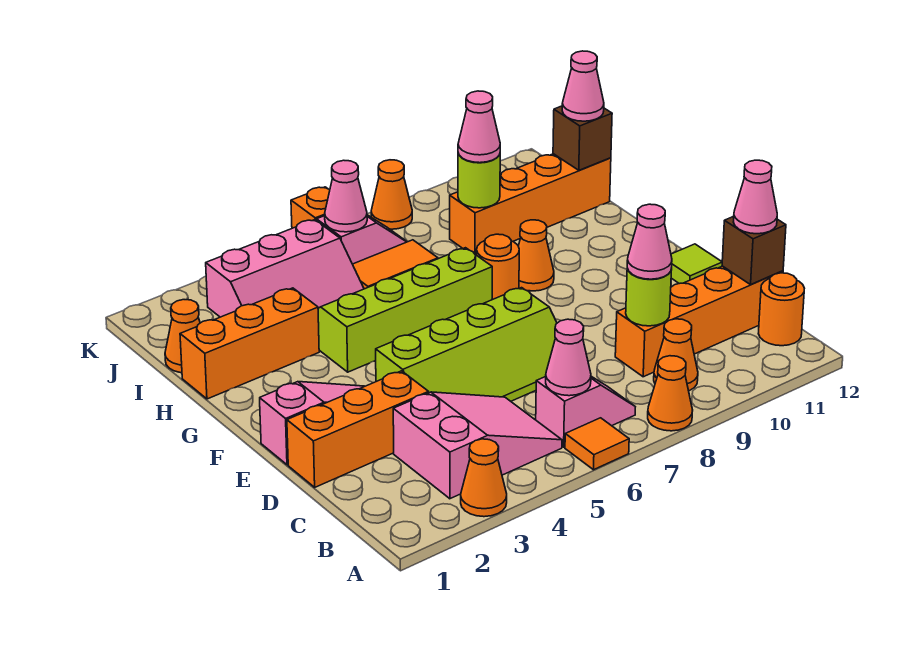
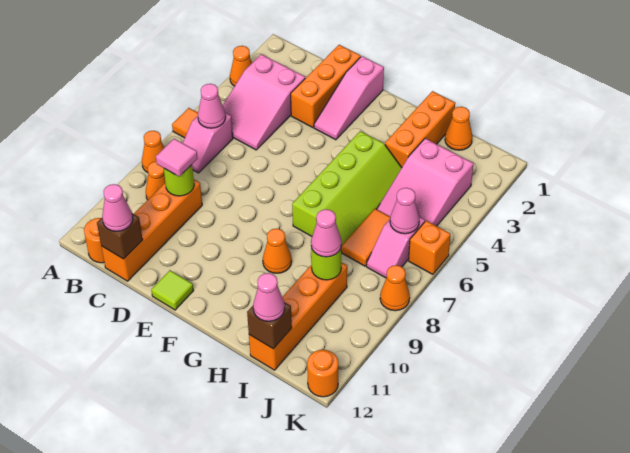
pink cone C9 level 3 -> pink tile C9 level 3
lime slope D4:E7 level 1 top E -> none
orange round brick G8 level 1 -> orange round brick K12 level 1
pink slope I3:J5 level 1 top J -> pink slope I3:J5 level 1 top 3

